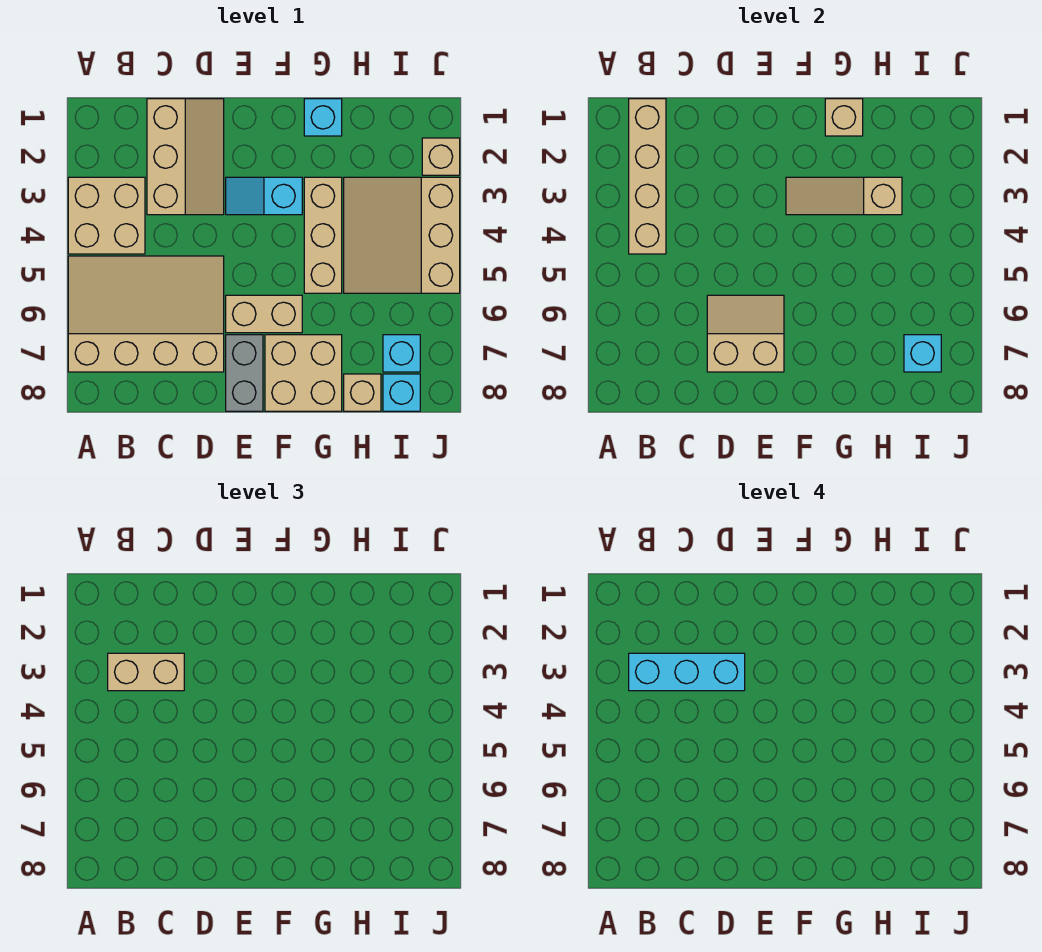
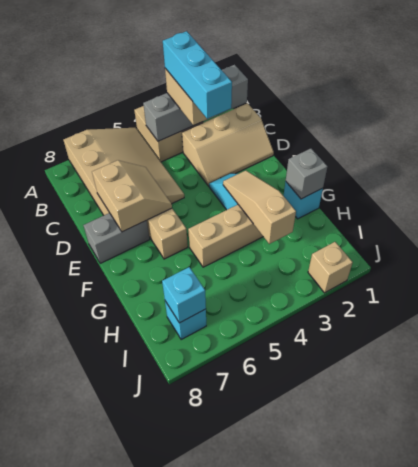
tan brick B1:B4 level 2 -> grey brick B1:B4 level 2
tan brick F7:G8 level 1 -> none
tan brick G1 level 2 -> grey brick G1 level 2
tan slope H3:J5 level 1 top J -> none
tan brick H8 level 1 -> none
cyan brick I8 level 1 -> none

